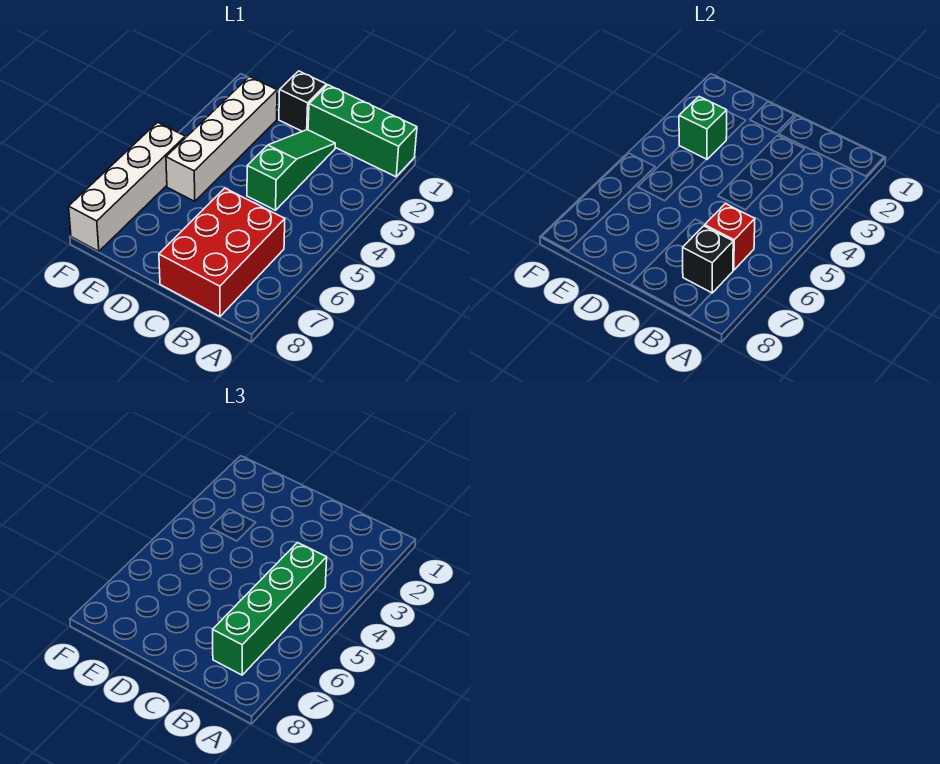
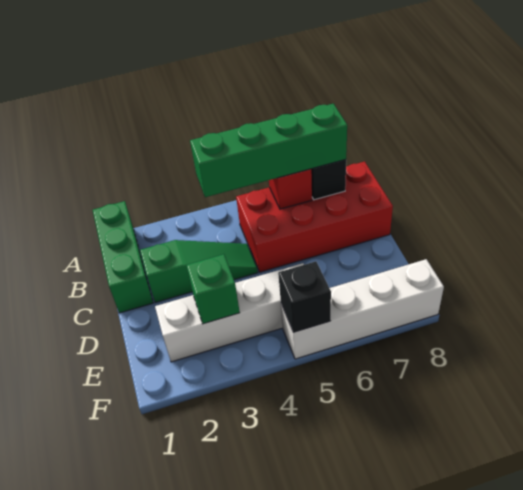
red brick B6:C8 level 1 -> red brick B5:C8 level 1
green slope C2:C4 level 1 top 4 -> green slope C2:C4 level 1 top 2
black brick D1 level 1 -> black brick F5 level 2

